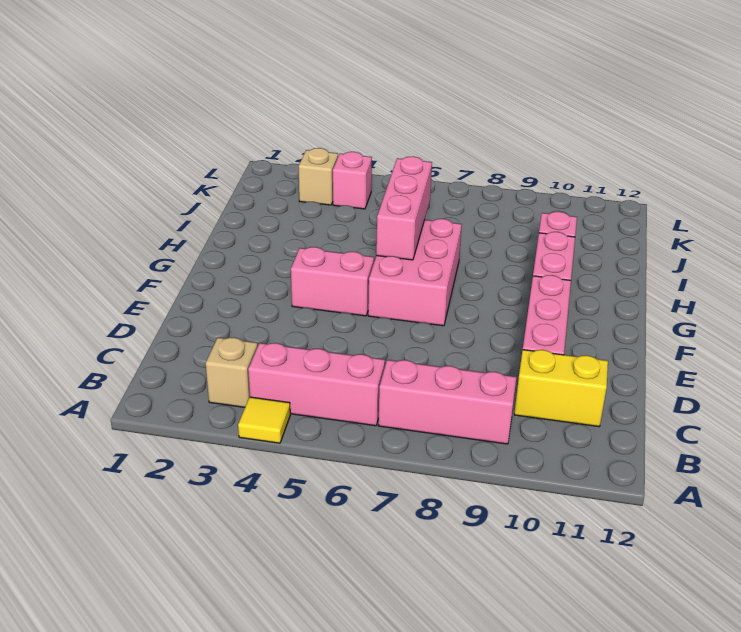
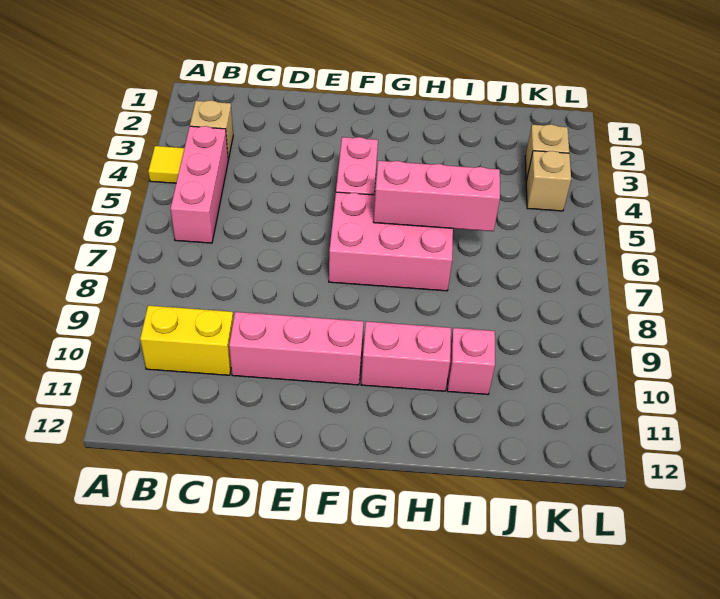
pink brick B7:B9 level 1 -> none
yellow brick C10:C11 level 1 -> yellow brick B10:C10 level 1
pink brick K4 level 1 -> tan brick K4 level 1

